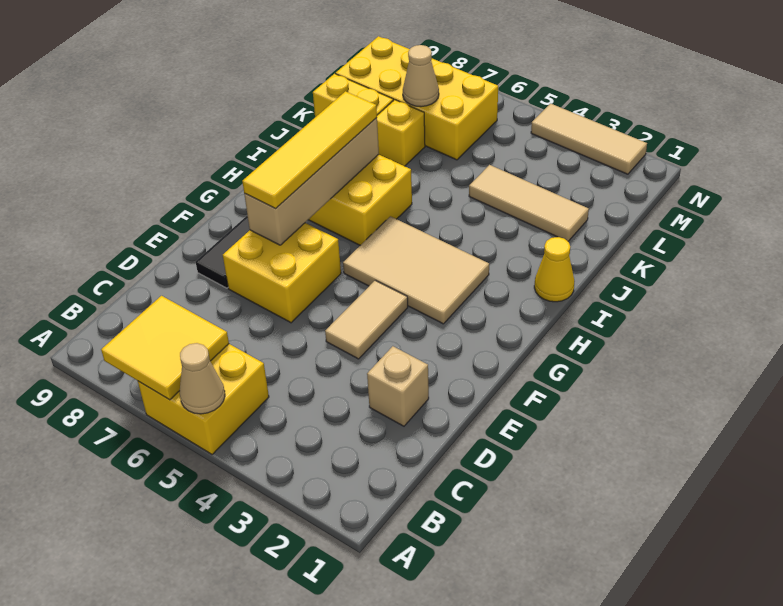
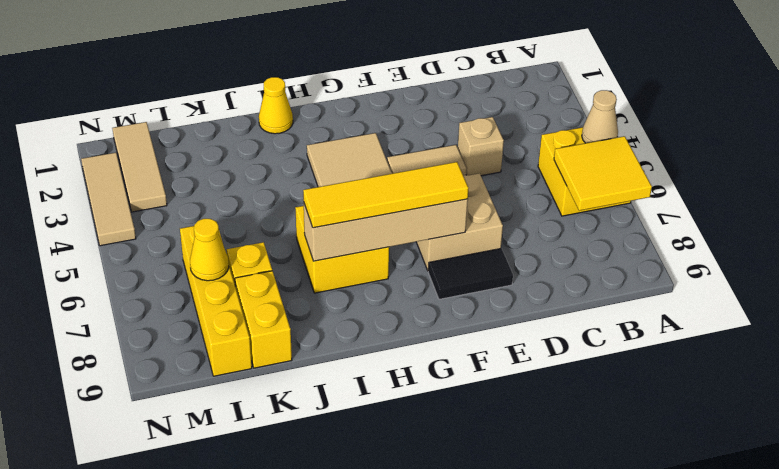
tan brick D2 level 1 -> tan brick D4 level 1
yellow brick E6:F7 level 1 -> tan brick E6:F7 level 1
tan tile K2:K4 level 1 -> tan tile M1:M3 level 1
yellow brick L6:M9 level 1 -> yellow brick L6:L9 level 1
tan cone L7 level 2 -> yellow cone L7 level 2

